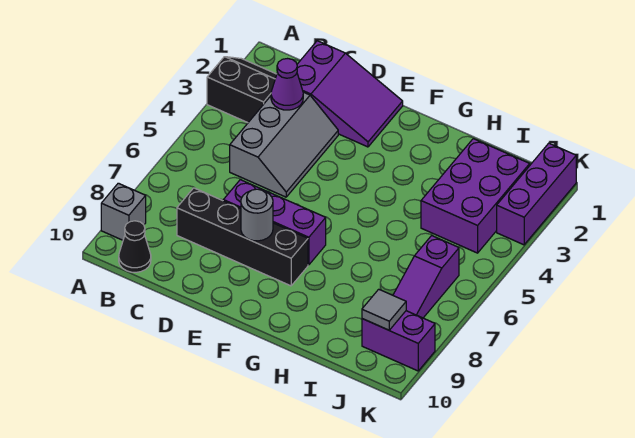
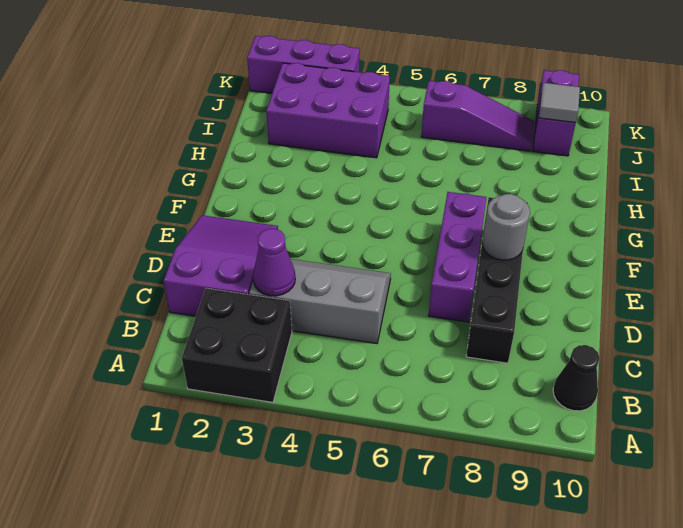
black slope A2:B3 level 1 top 3 -> black brick A2:B3 level 1
grey brick A9 level 1 -> none

